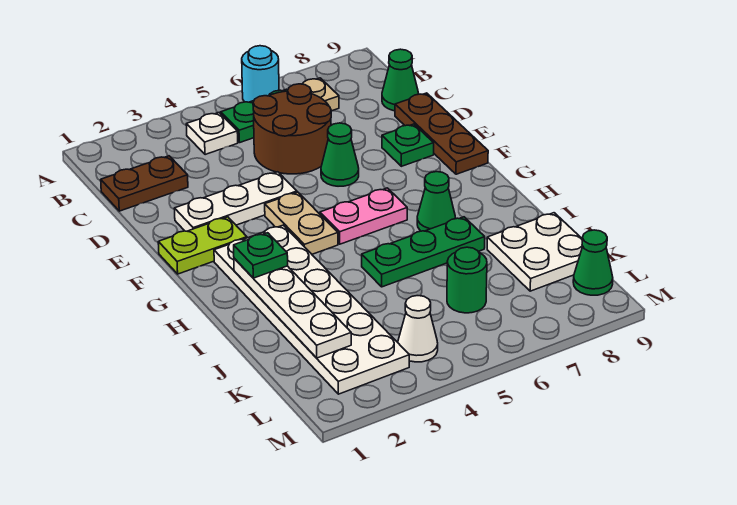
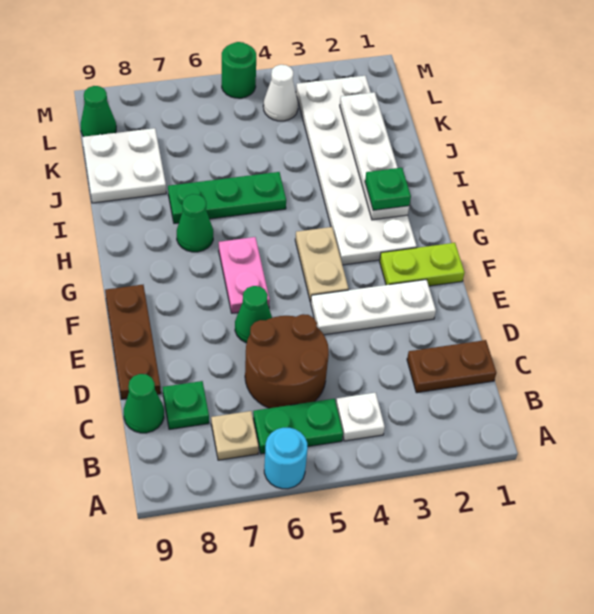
green plate E8 level 1 -> green plate C8 level 1
pink plate G5:G6 level 1 -> pink plate F6:G6 level 1
green round brick K6 level 1 -> green round brick M5 level 1

